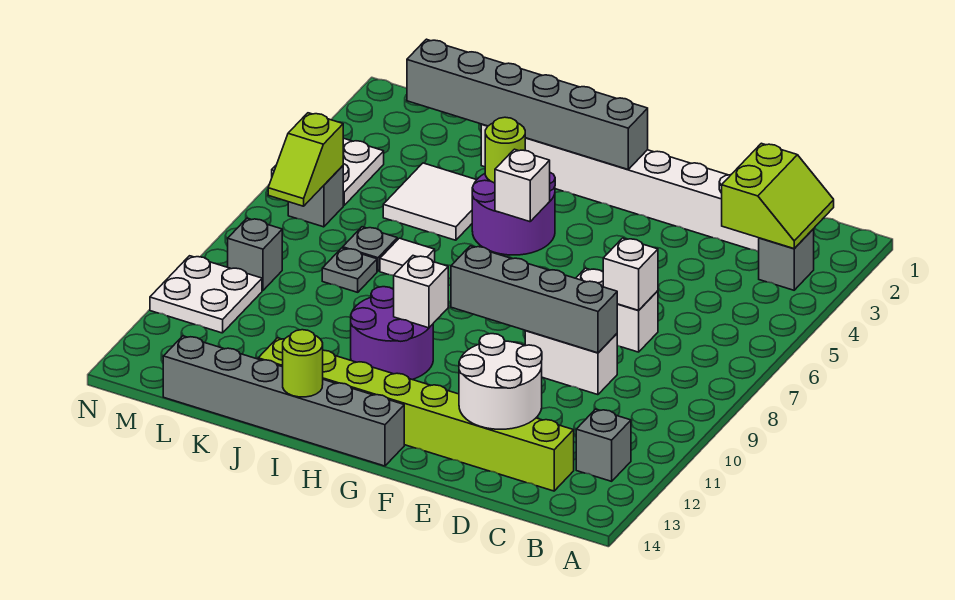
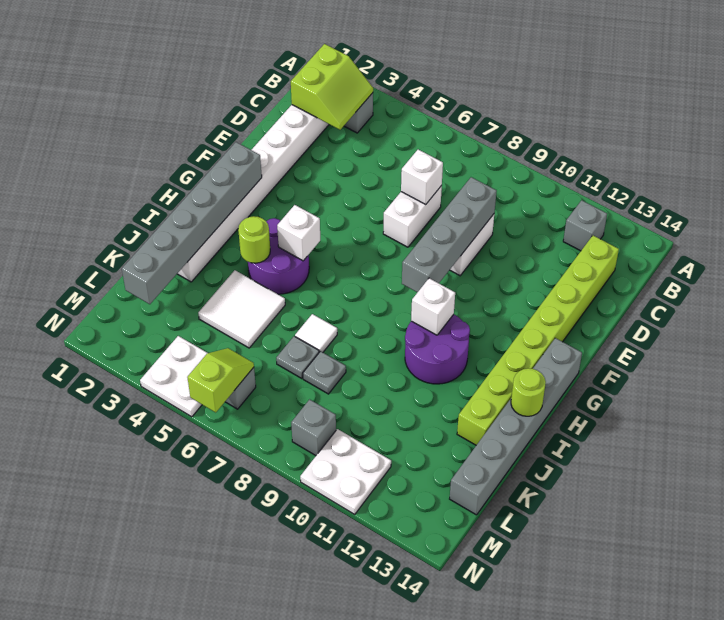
lime slope B2:C3 level 2 top C -> lime slope B2:C3 level 2 top 2
white round brick D12:E13 level 2 -> none
lime slope M6:M7 level 2 top 6 -> lime slope M6:N6 level 2 top N

